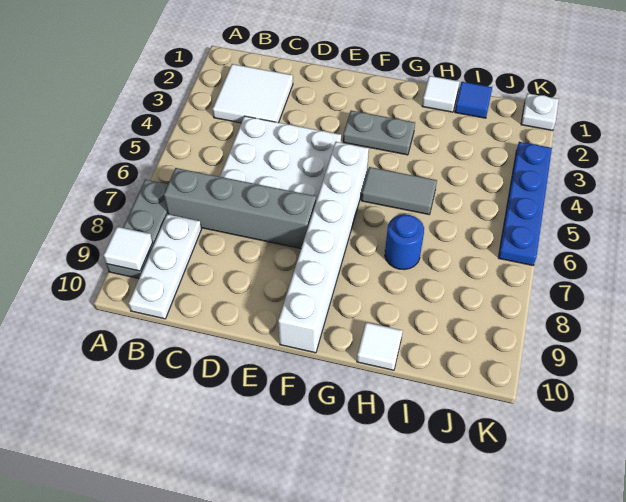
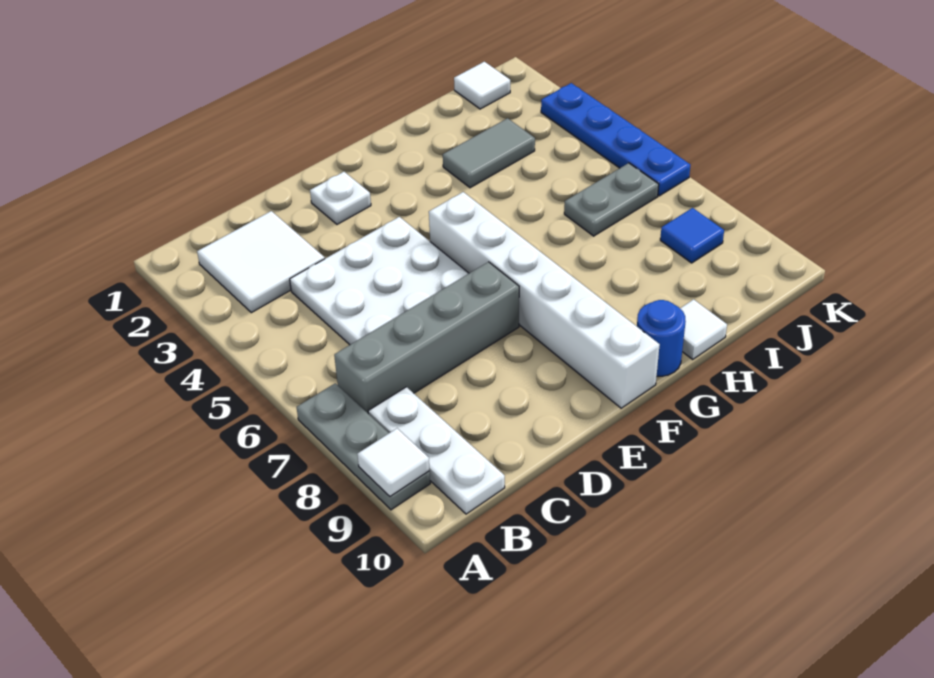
grey plate F3:G3 level 1 -> grey plate I6:J6 level 1
grey tile G5:H5 level 1 -> grey tile H3:I3 level 1
white tile H1 level 1 -> white tile J1 level 1
blue round brick H7 level 1 -> blue round brick G10 level 1
blue tile I1 level 1 -> blue tile J8 level 1
white plate K1 level 1 -> white plate E2 level 1

